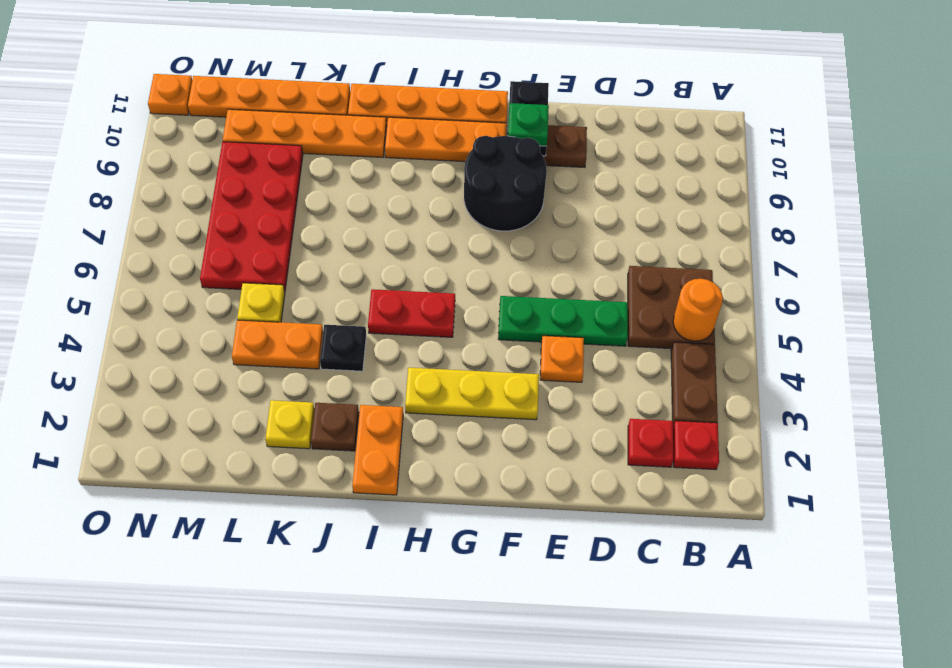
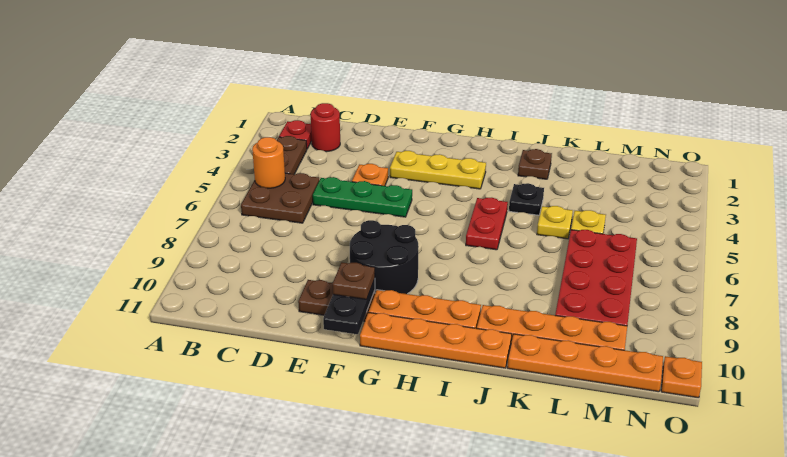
red plate C2 level 1 -> red round brick C2 level 1
green plate F10 level 3 -> brown plate F10 level 3
red plate H5:I5 level 1 -> red plate I5:I6 level 1
orange plate I1:I2 level 1 -> none
yellow plate K2 level 1 -> yellow plate K5 level 1
orange plate K4:L4 level 1 -> none

